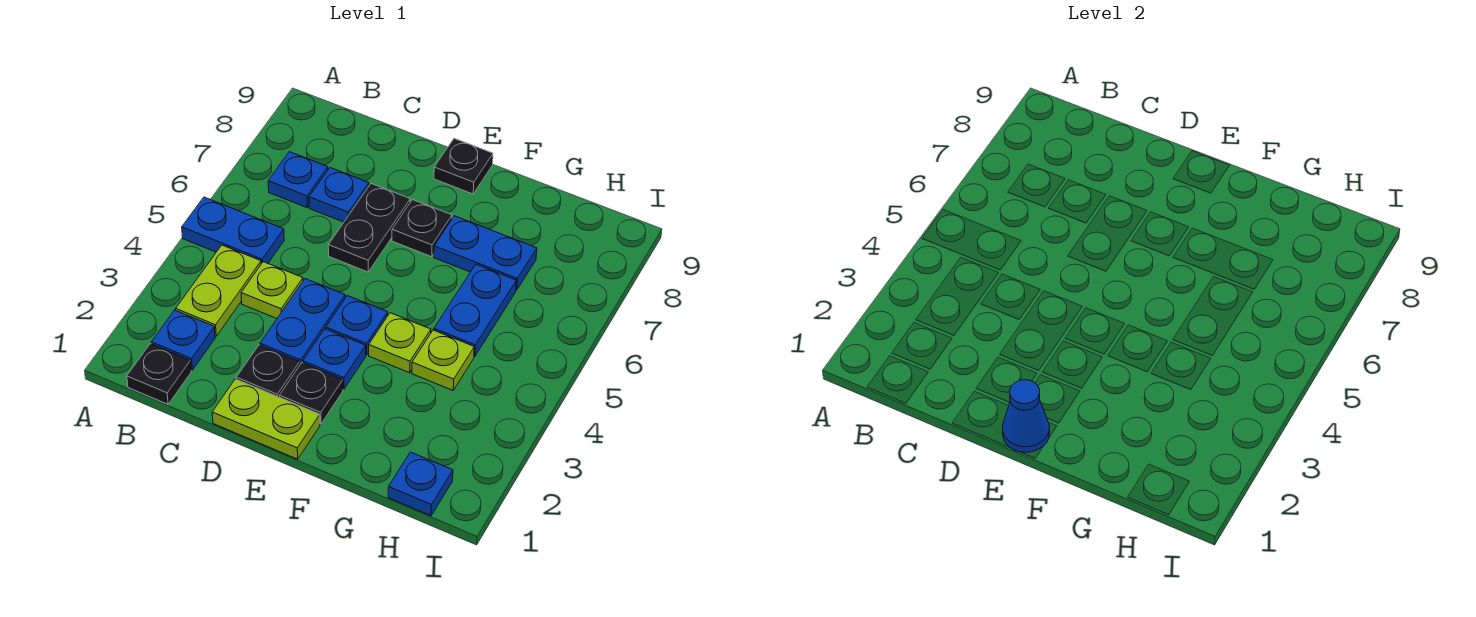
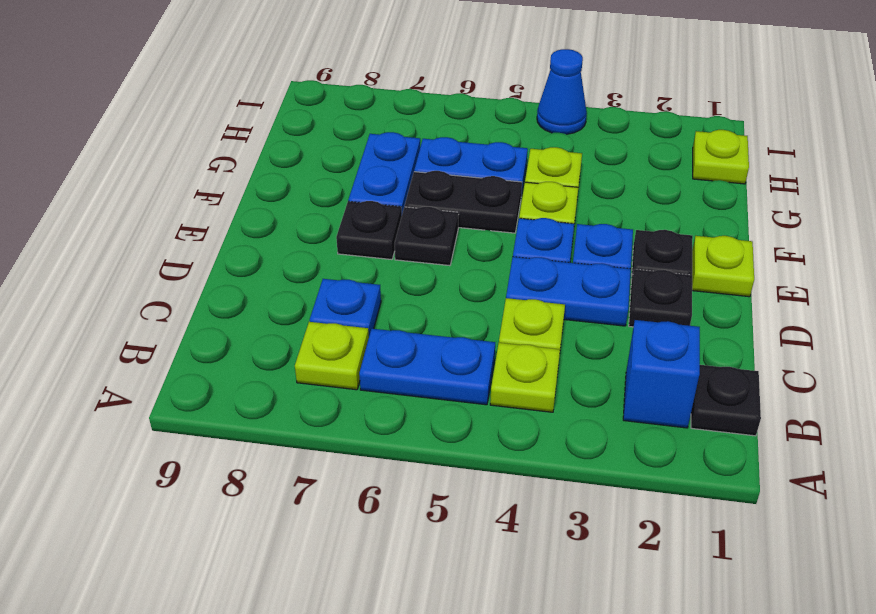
blue plate A5:B5 level 1 -> blue plate B5:B6 level 1
blue plate B2 level 1 -> blue brick B2 level 1
lime plate B3:B4 level 1 -> lime plate B4 level 1
blue plate B7 level 1 -> lime plate B7 level 1
lime plate D1:E1 level 1 -> lime plate E1 level 1
black plate D6:D7 level 1 -> black plate F5:F6 level 1
blue cone E1 level 2 -> blue cone I4 level 1
black plate E9 level 1 -> black plate E6 level 1
blue plate H1 level 1 -> lime plate H1 level 1

